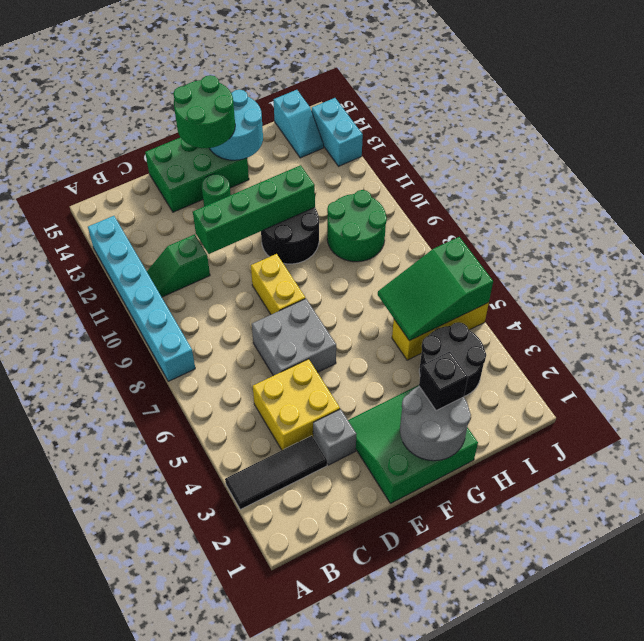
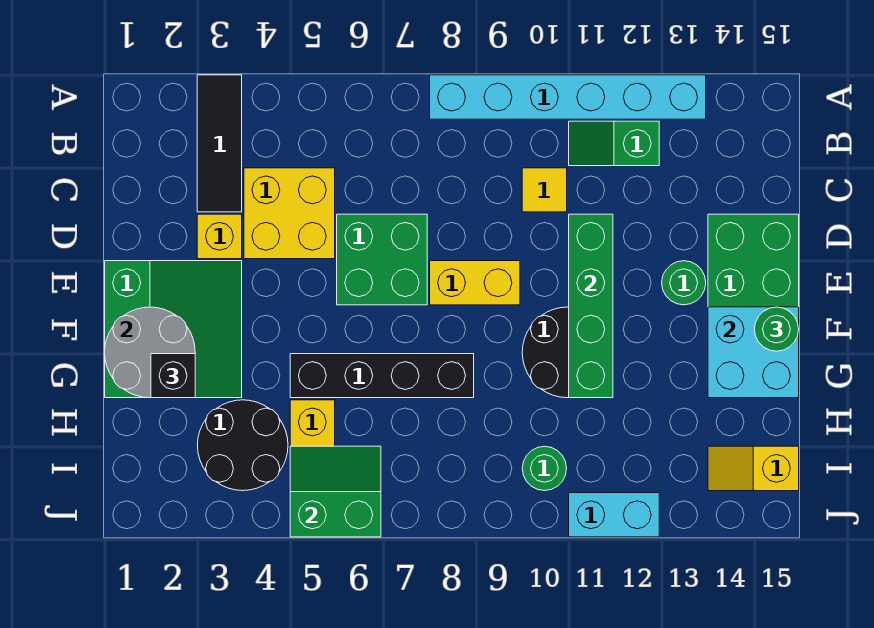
green slope B11:C11 level 1 top C -> green slope B11:B12 level 1 top 12
none -> yellow tile C10 level 1
grey brick D3 level 1 -> yellow brick D3 level 1
grey brick D6:E7 level 1 -> green brick D6:E7 level 1
green round brick E14:F15 level 3 -> green round brick F15 level 3
cyan round brick F14:G15 level 2 -> cyan brick F14:G15 level 2
none -> black brick G5:G8 level 1
green slope H5:J6 level 2 top J -> green slope I5:J6 level 2 top J
green round brick H9:I10 level 1 -> green round brick I10 level 1
cyan slope I14:I15 level 1 top 15 -> yellow slope I14:I15 level 1 top 15
cyan brick J13:J14 level 1 -> cyan brick J11:J12 level 1

